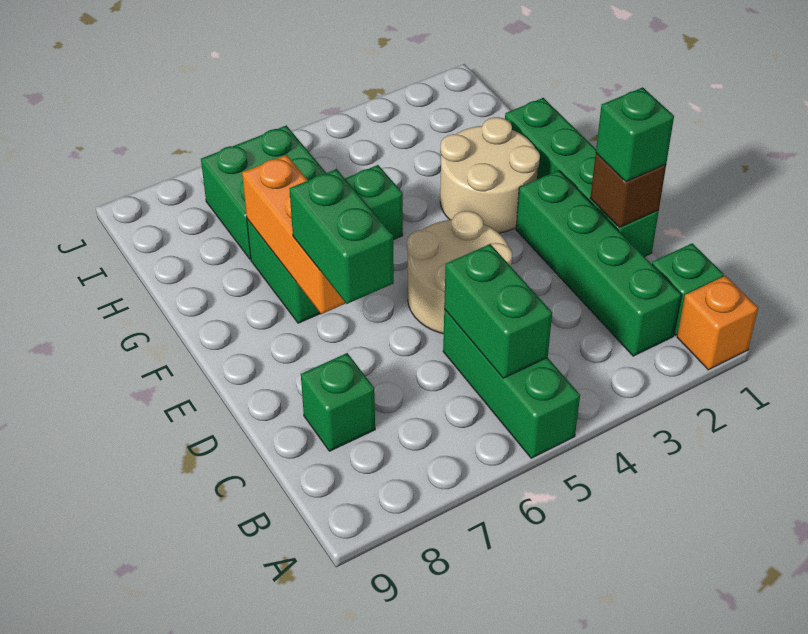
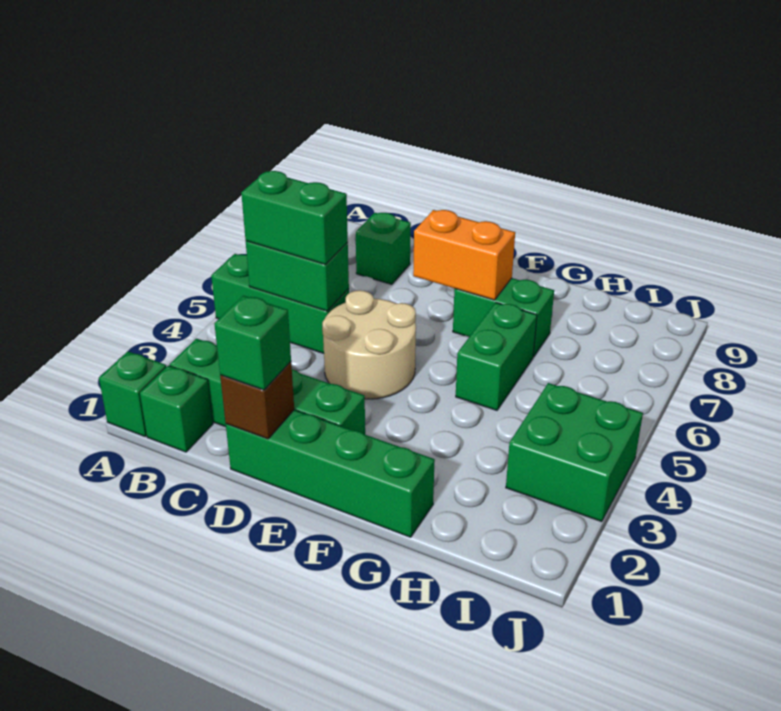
orange brick A1 level 1 -> green brick A1 level 1
green brick D7:E7 level 3 -> green brick B5:C5 level 3
orange brick E7:G7 level 2 -> orange brick E7:F7 level 2
tan round brick F2:G3 level 1 -> none
green brick H6:I7 level 1 -> green brick I3:J4 level 1

